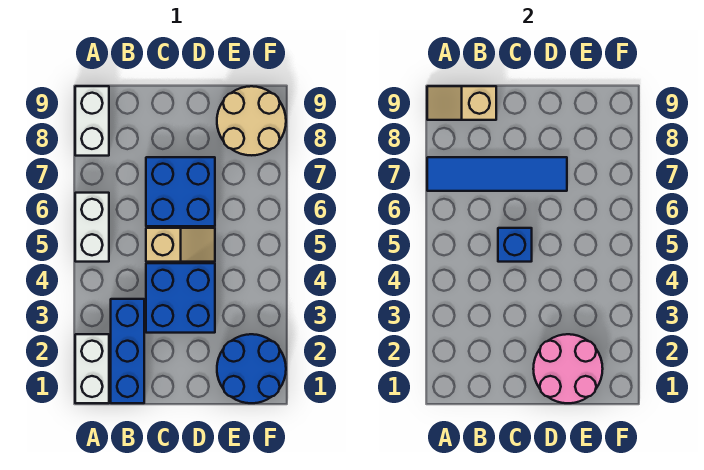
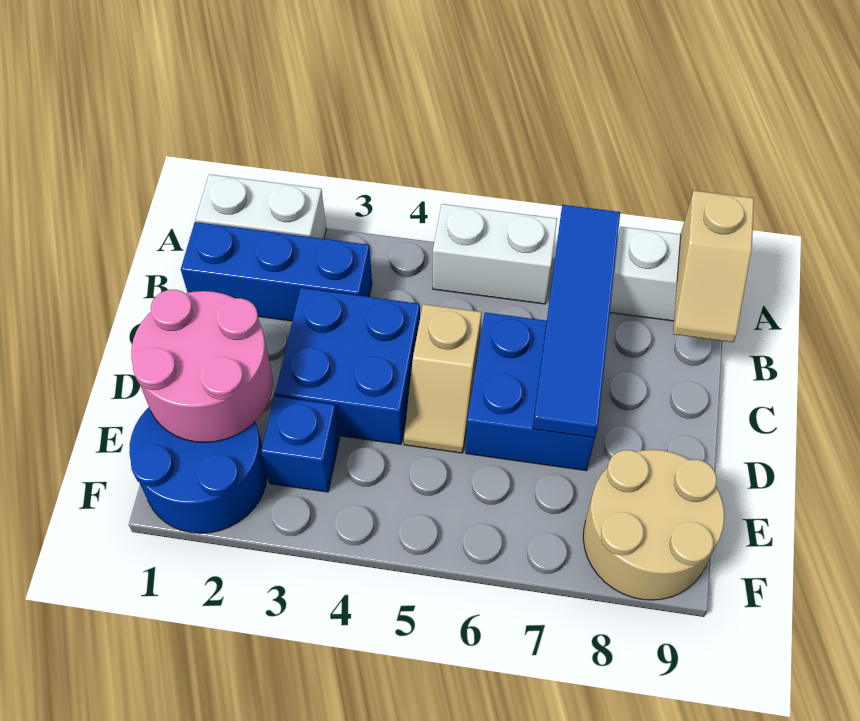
tan slope A9:B9 level 2 top B -> tan slope A9:B9 level 2 top A
blue brick C5 level 2 -> blue brick E3 level 1

